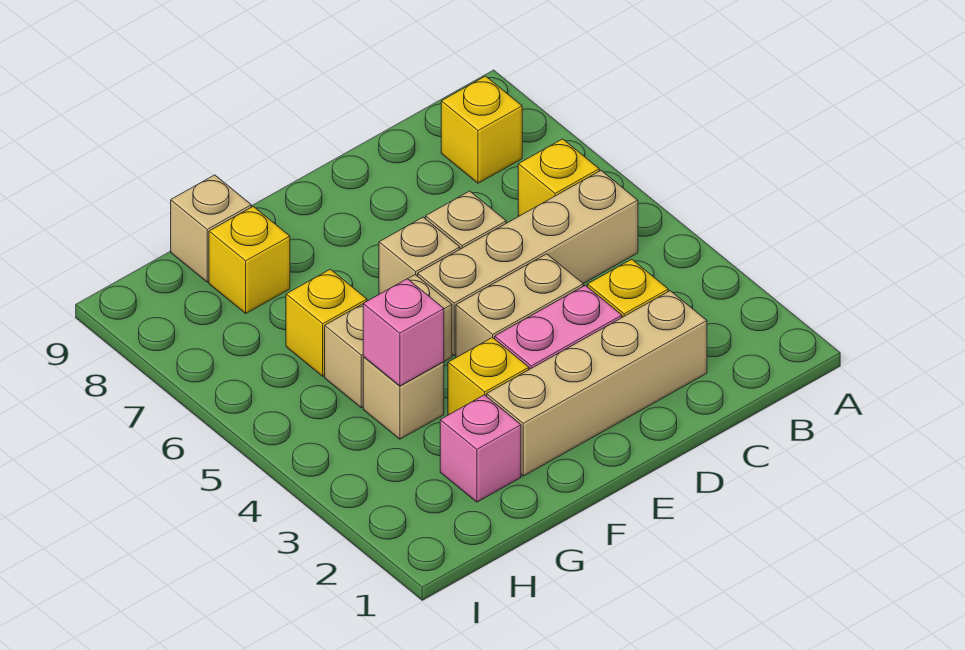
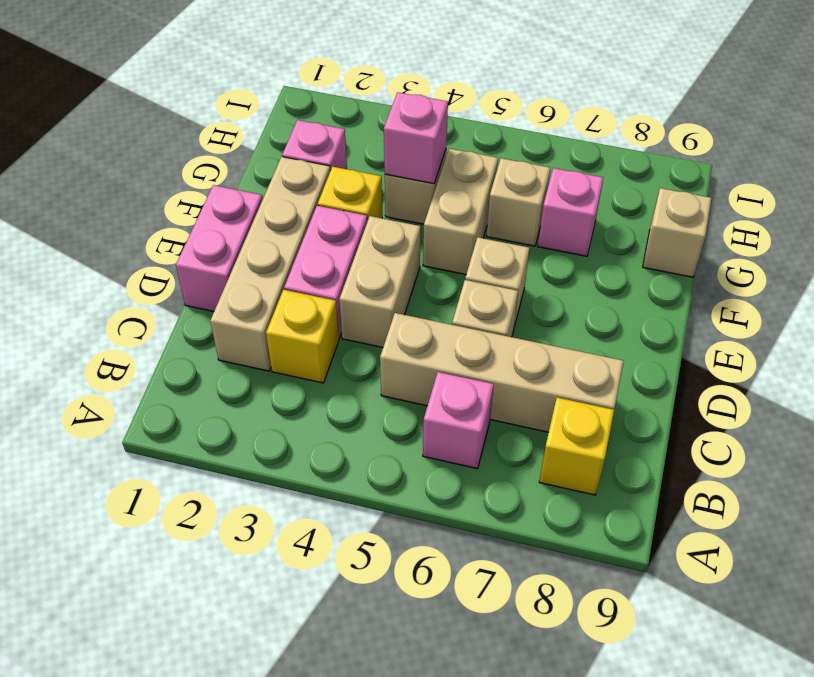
tan brick B5:E5 level 1 -> tan brick C5:C8 level 1
yellow brick B6 level 1 -> pink brick B6 level 1
none -> pink brick D1:E1 level 1
yellow brick G6 level 1 -> tan brick G6 level 1
none -> pink brick G7 level 1
yellow brick G8 level 1 -> none

